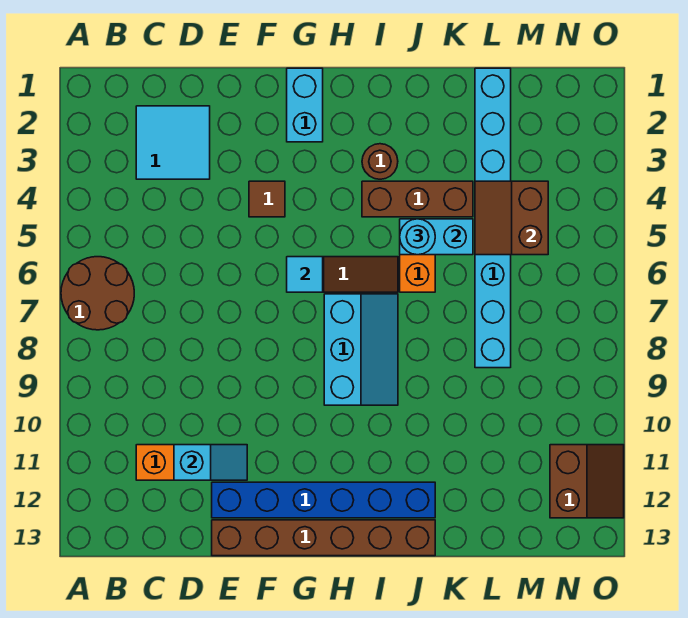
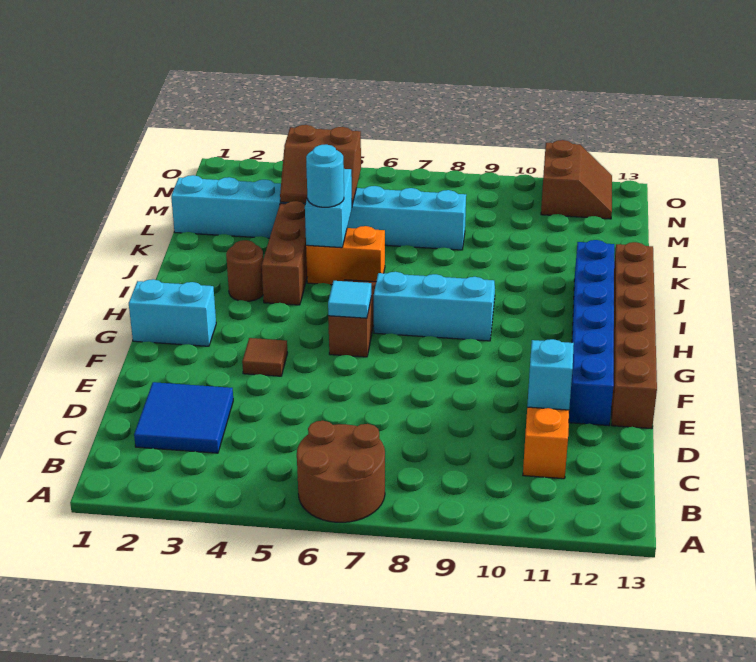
cyan tile C2:D3 level 1 -> blue tile C2:D3 level 1
brown slope N11:O12 level 1 top N -> brown slope N11:O12 level 1 top 11

